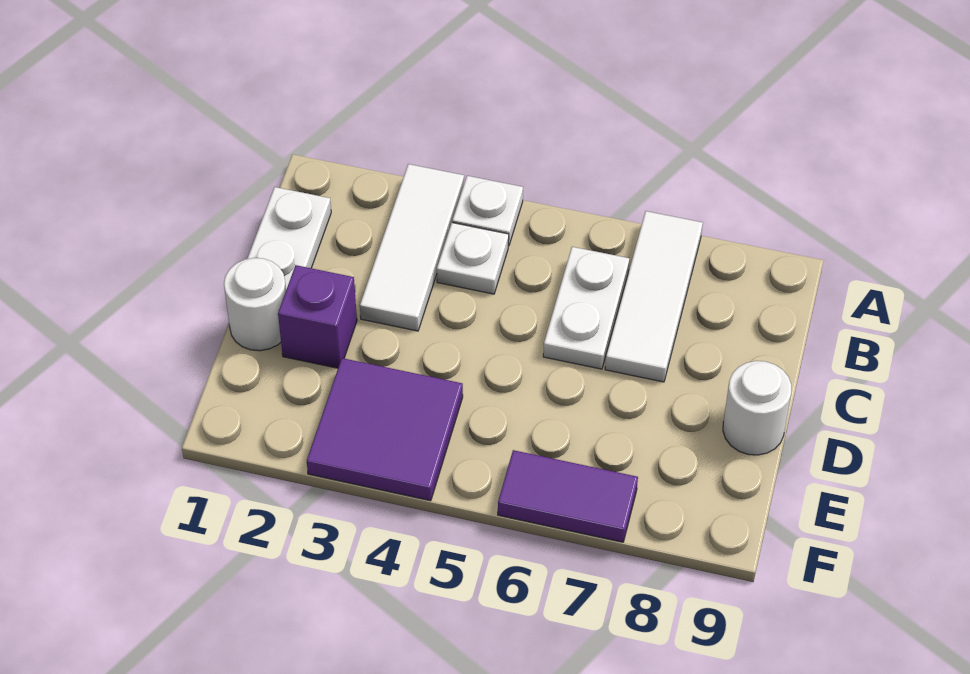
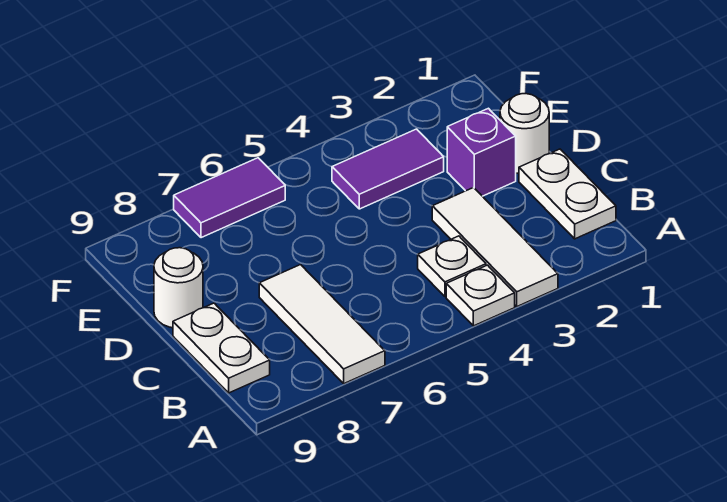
white plate B6:C6 level 1 -> white plate B9:C9 level 1
purple tile E3:F4 level 1 -> purple tile E3:E4 level 1

